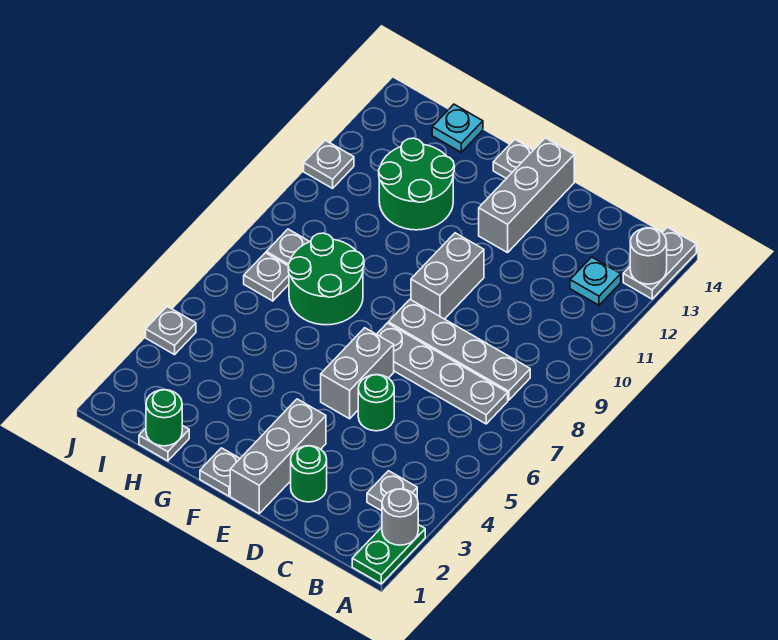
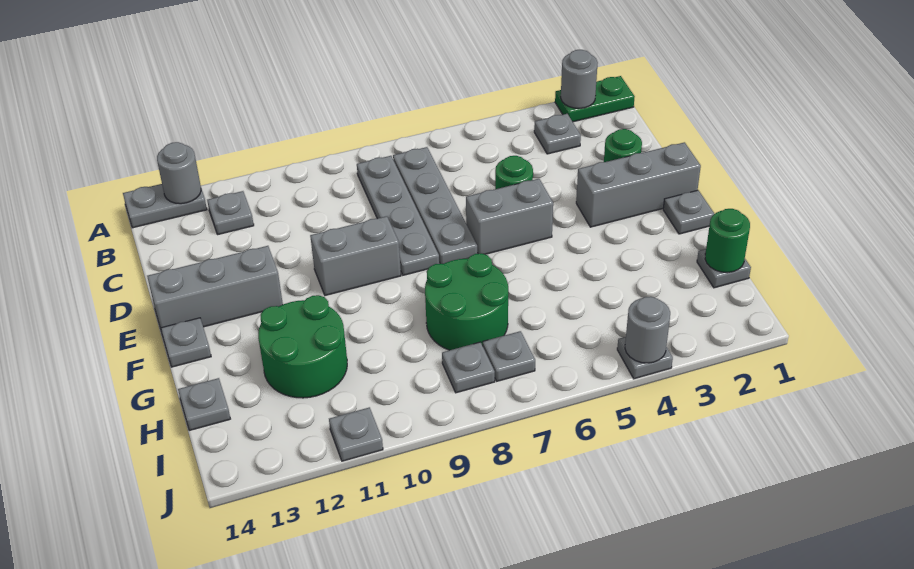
cyan plate B12 level 1 -> grey plate B12 level 1
cyan plate H14 level 1 -> grey plate H14 level 1
none -> grey round brick J4 level 2

